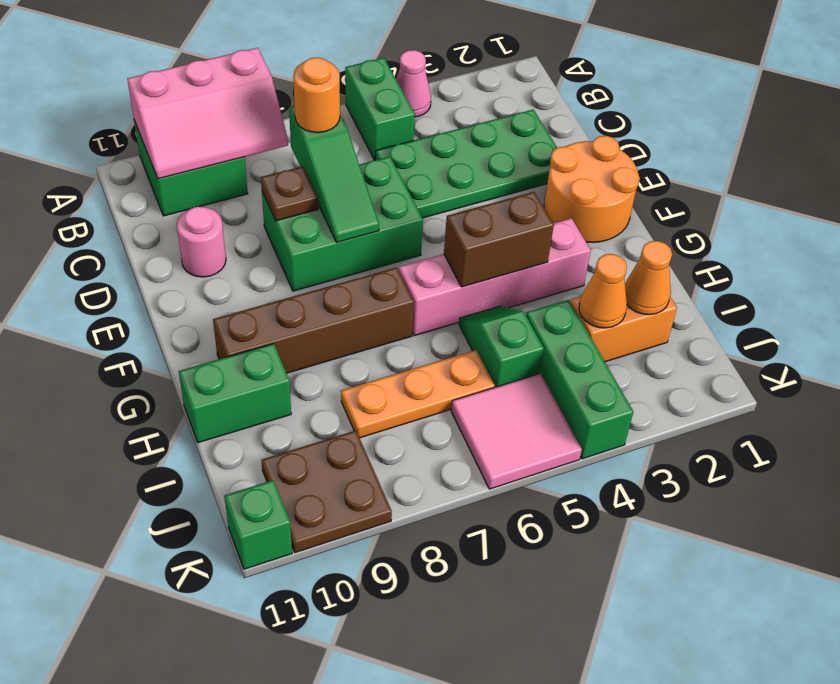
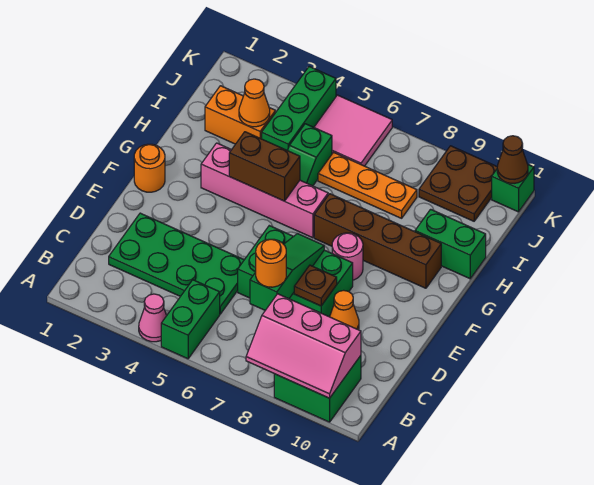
pink slope A8:B10 level 2 top A -> pink slope A8:B10 level 2 top B
pink round brick D10 level 1 -> pink round brick F8 level 1
orange round brick E1:F2 level 1 -> orange round brick F1 level 1
orange cone I2 level 2 -> orange cone D9 level 1
none -> brown cone K11 level 2

